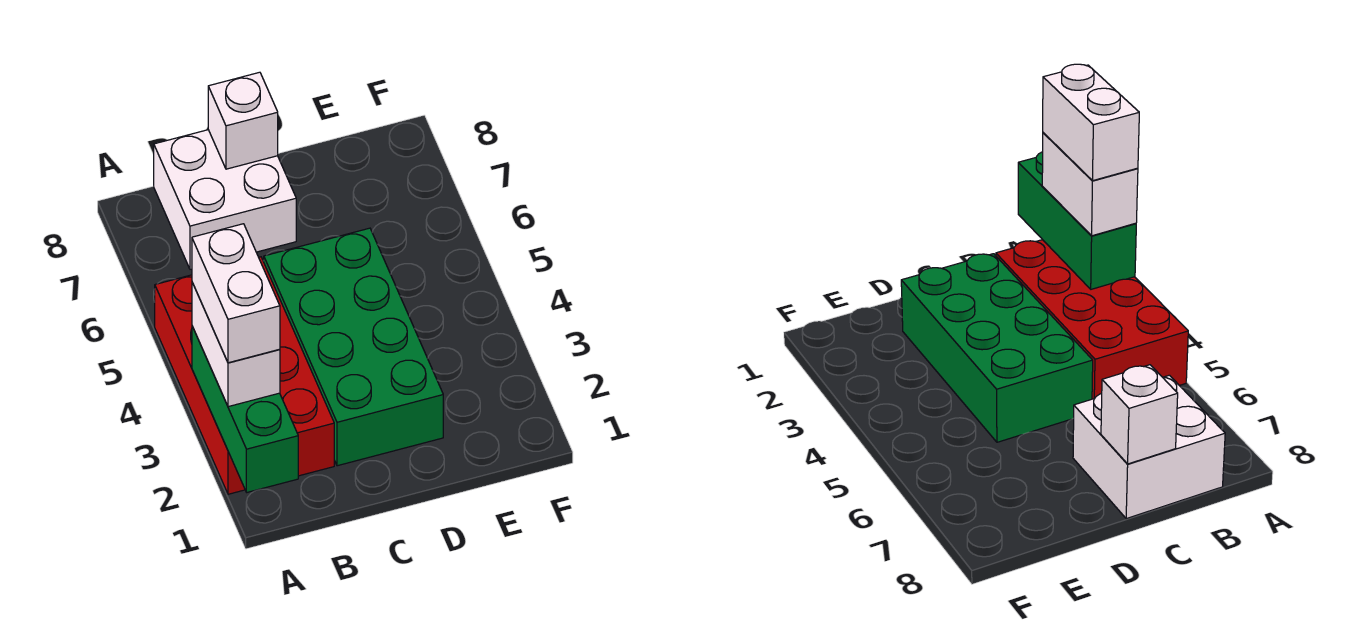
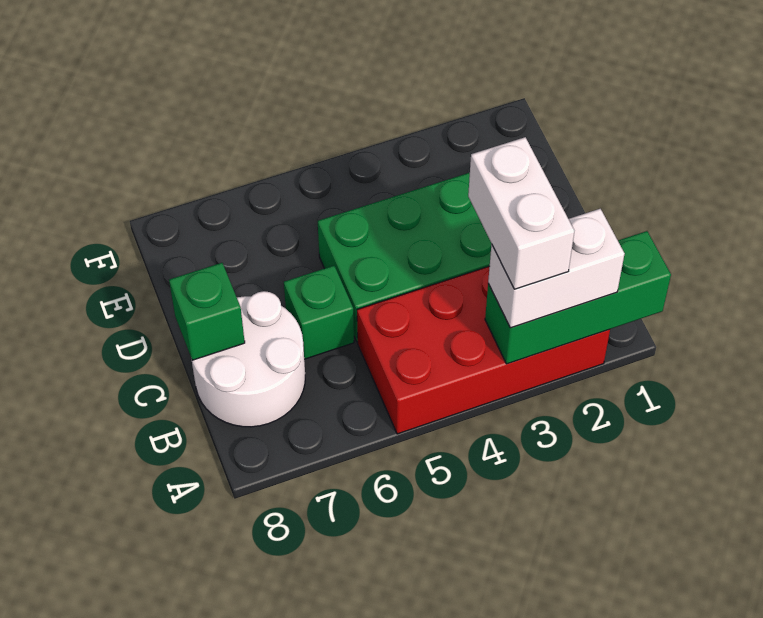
white brick A2:A3 level 4 -> white brick A3:B3 level 4
white brick B7:C8 level 1 -> white round brick B7:C8 level 1
none -> green brick C6 level 1
white brick C8 level 2 -> green brick C8 level 2

